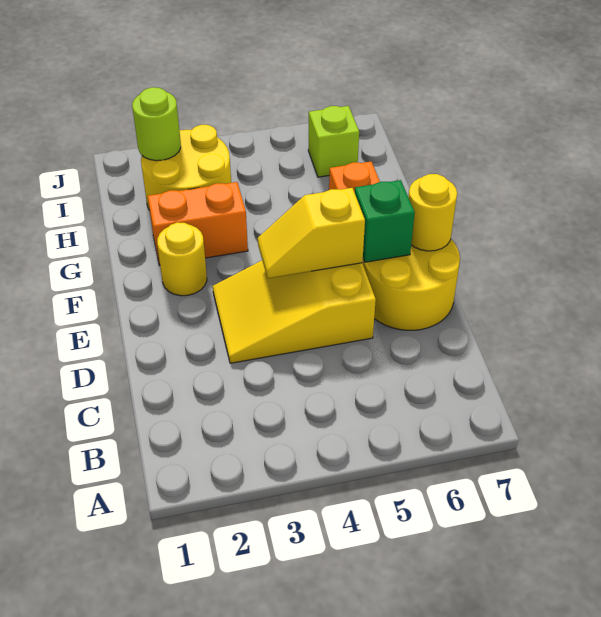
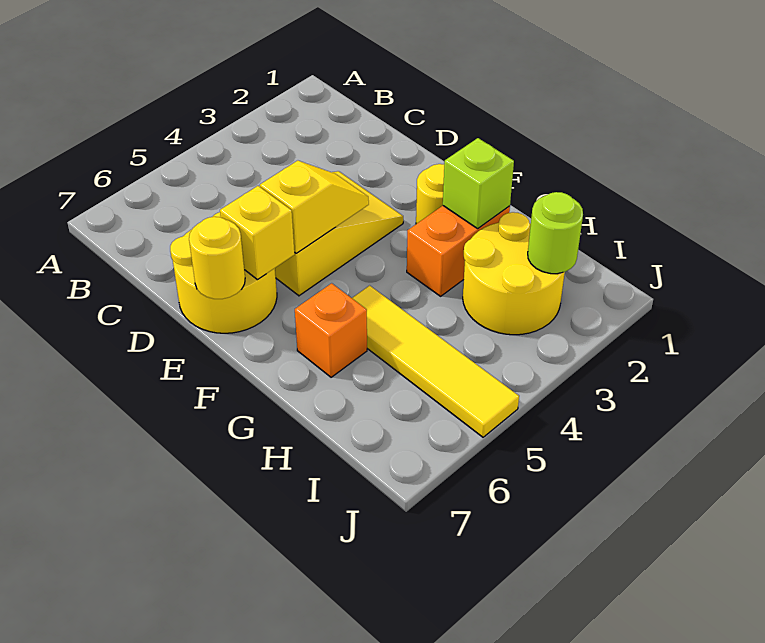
green brick E6 level 2 -> yellow brick E6 level 2
none -> yellow tile G5:J5 level 1
lime brick I6 level 1 -> lime brick G2 level 2

